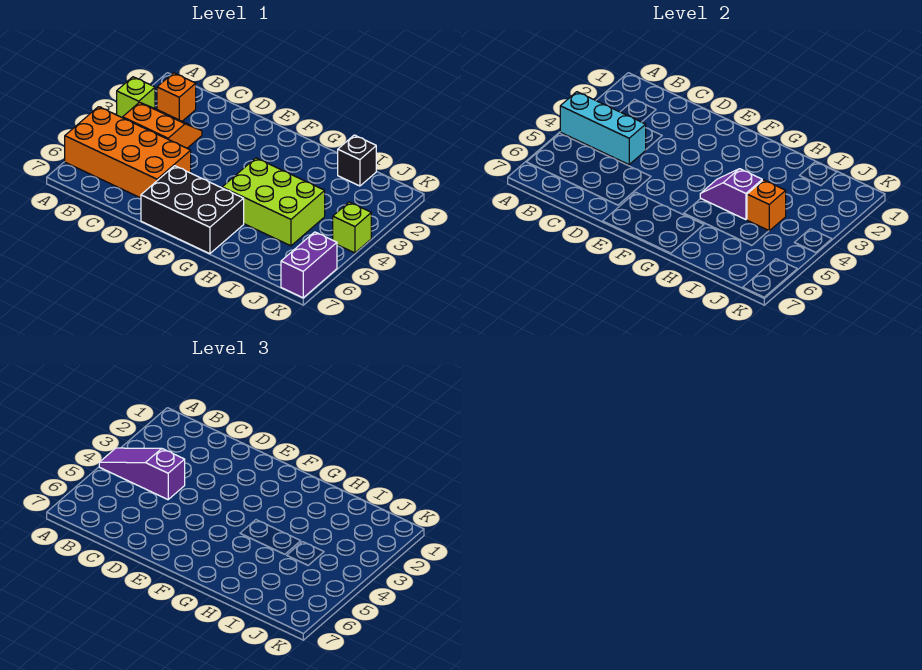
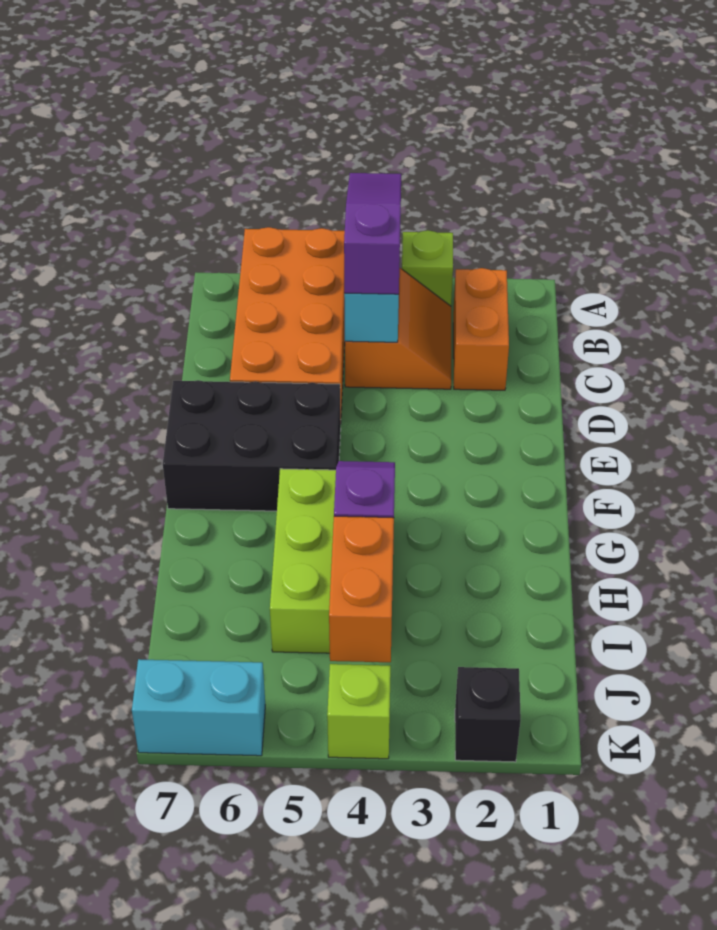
orange brick B2 level 1 -> orange brick B2:C2 level 1
black brick E6:G7 level 1 -> black brick E5:F7 level 1
black brick I1 level 1 -> black brick K2 level 1
orange brick I4 level 2 -> orange brick I4:J4 level 2
purple brick K6:K7 level 1 -> cyan brick K6:K7 level 1

